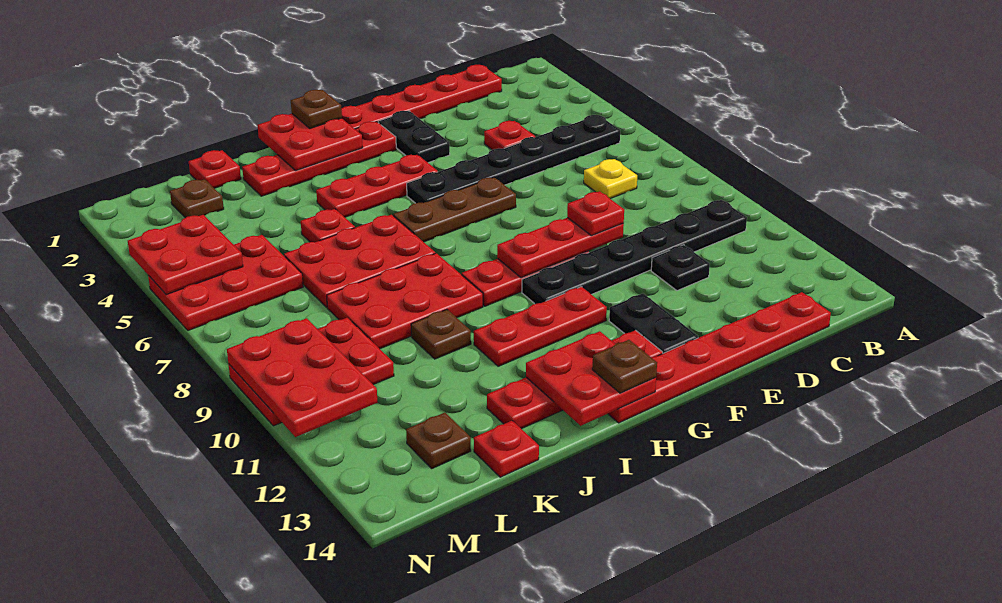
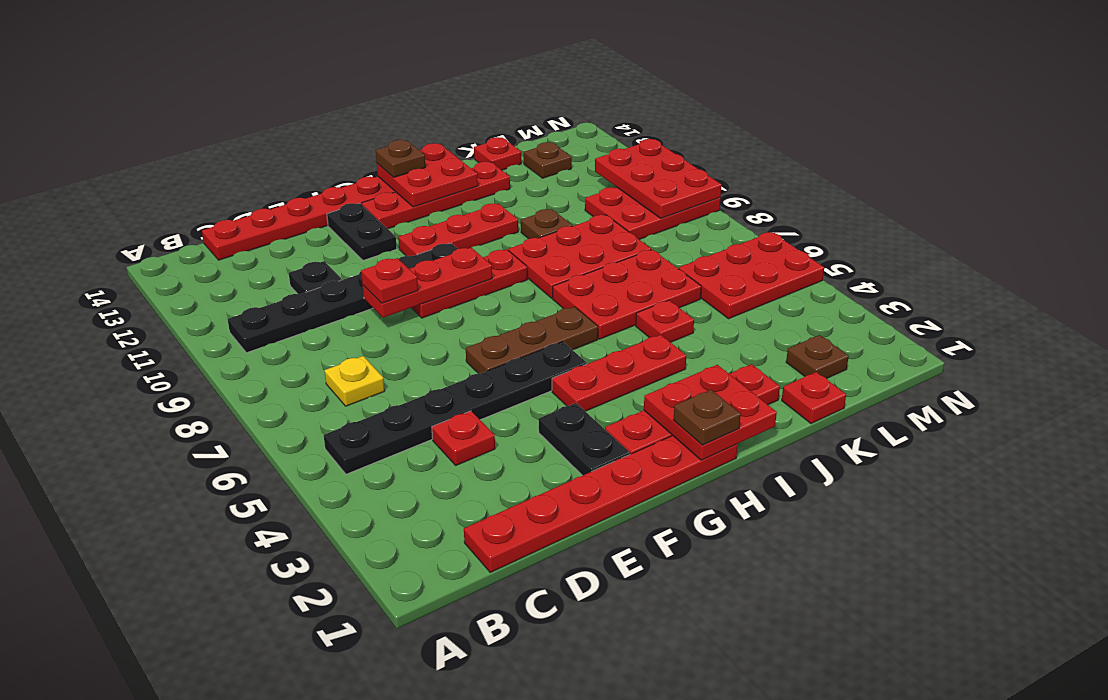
red plate M4:N5 level 2 -> none

